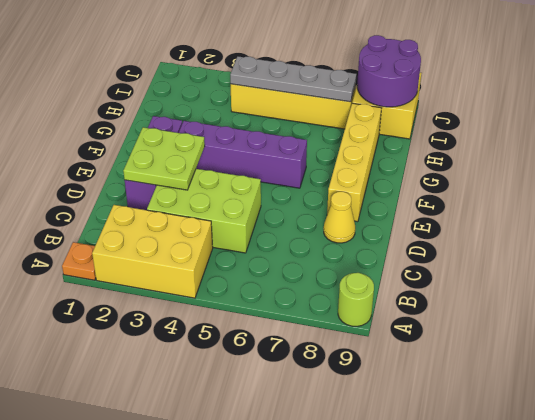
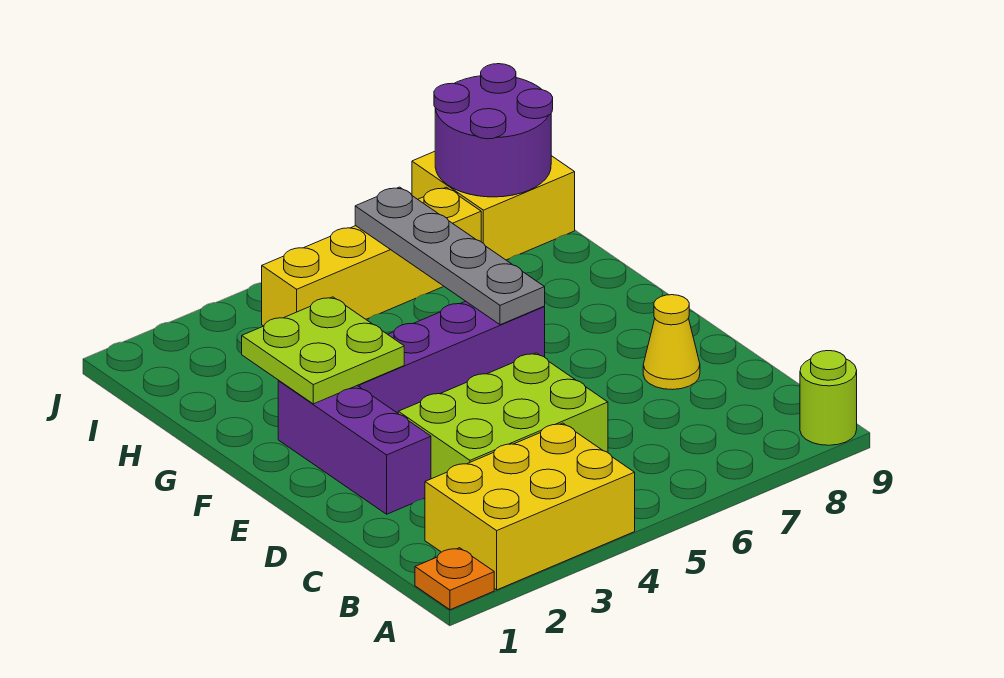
lime plate D2:E3 level 2 -> lime plate F2:G3 level 2
yellow brick E8:H8 level 1 -> none
grey plate I4:I7 level 2 -> grey plate F6:I6 level 2

